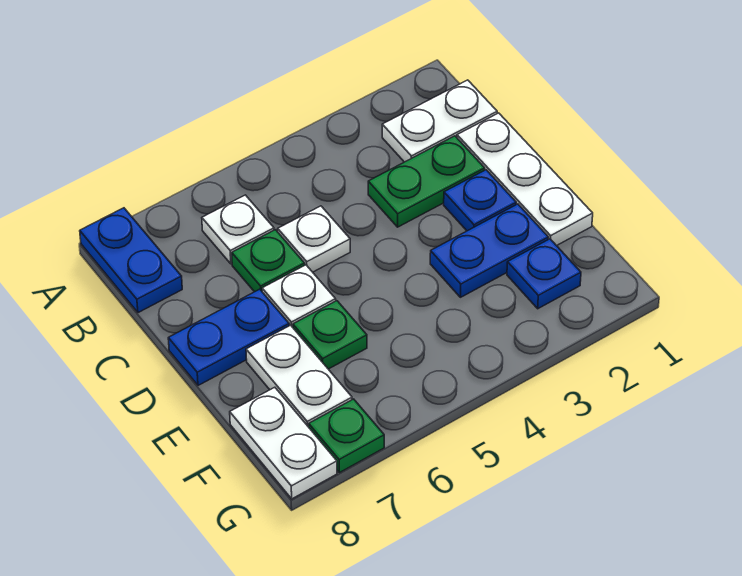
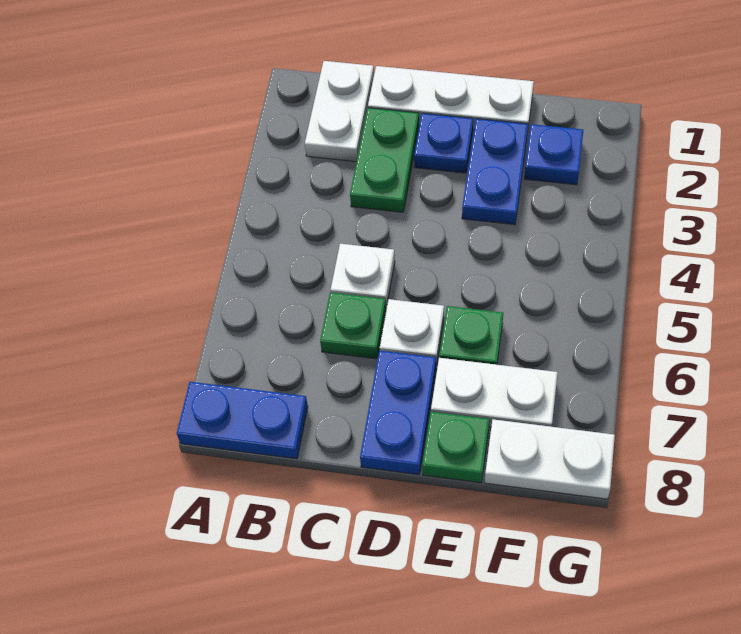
white plate B6 level 1 -> none
green plate G7 level 1 -> green plate E8 level 1

